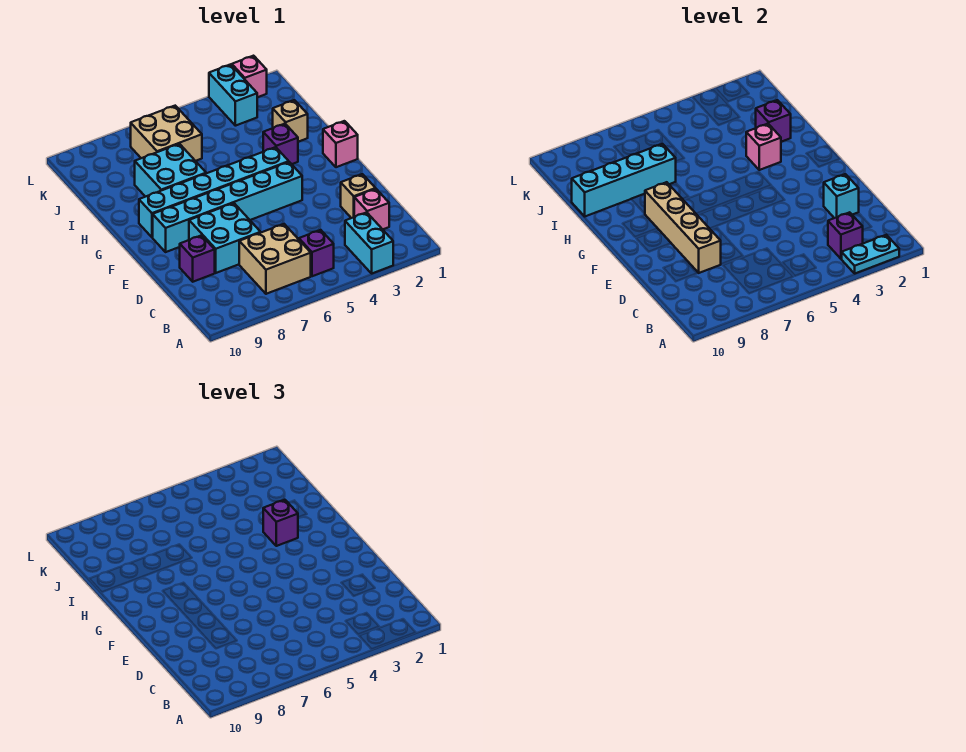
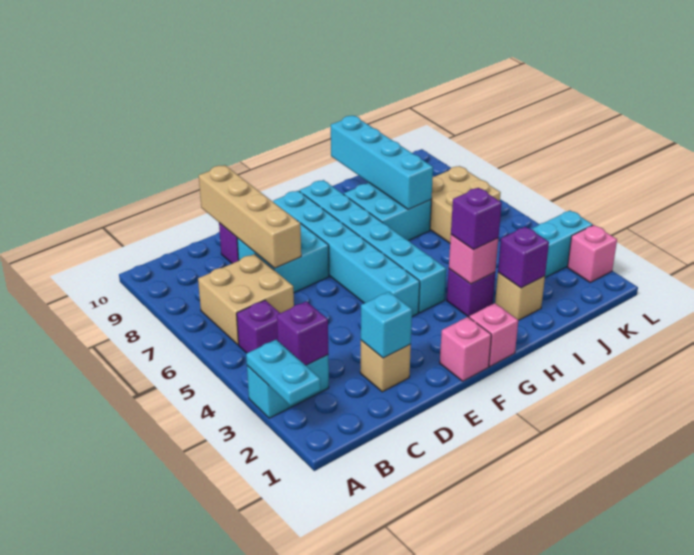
pink brick C2 level 1 -> pink brick F1 level 1
tan brick D8:G8 level 2 -> tan brick D7:D10 level 2

